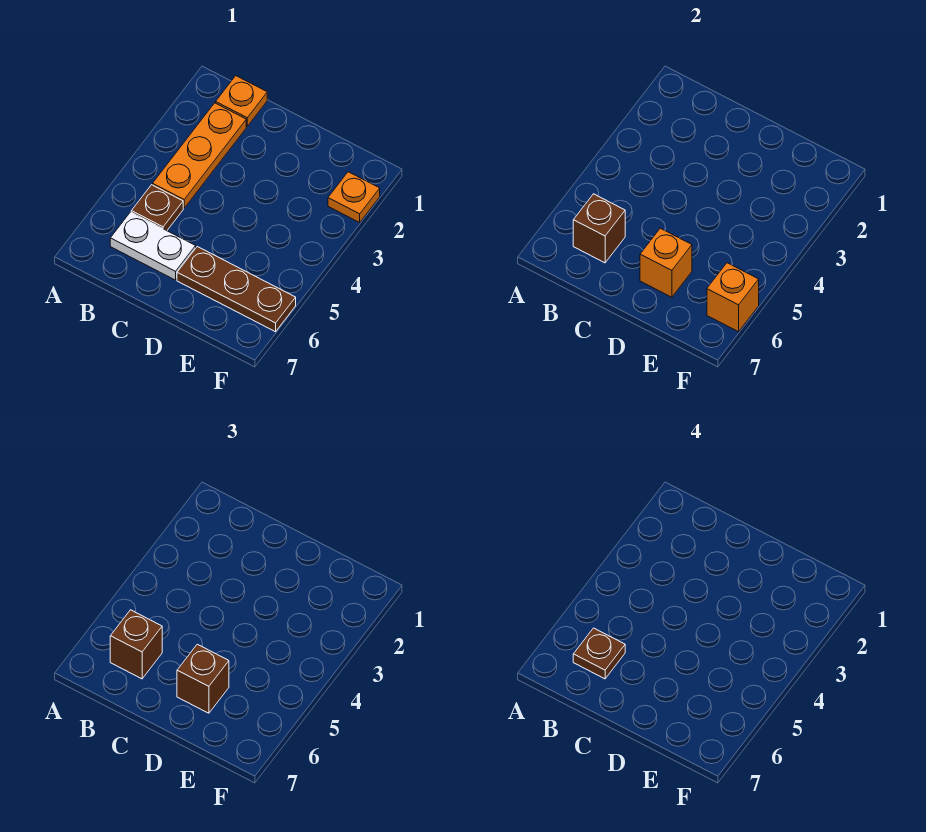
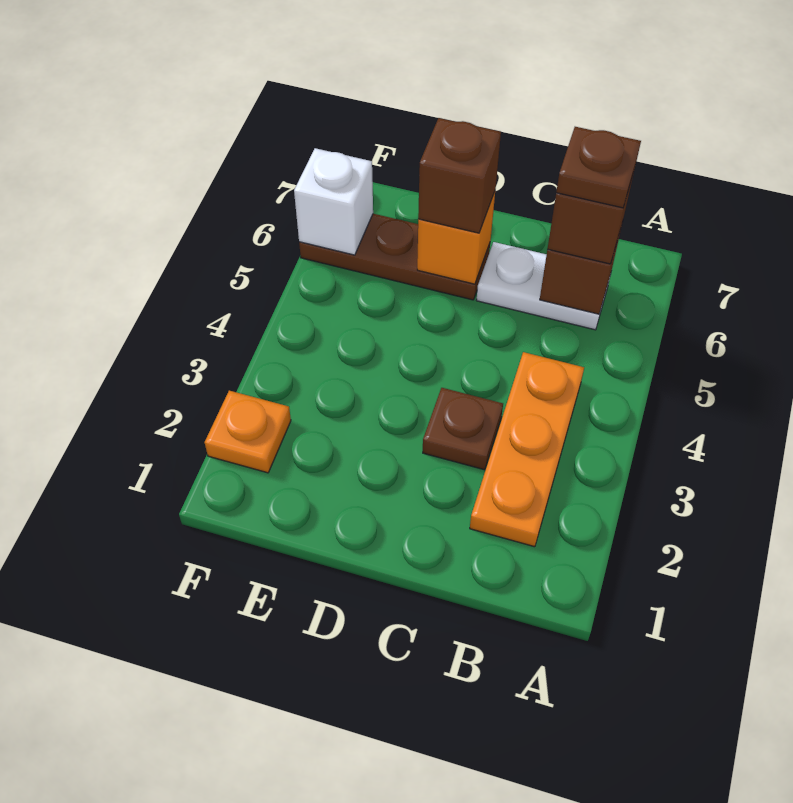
orange plate B1 level 1 -> none
brown plate B5 level 1 -> brown plate C3 level 1
orange brick F6 level 2 -> white brick F6 level 2

